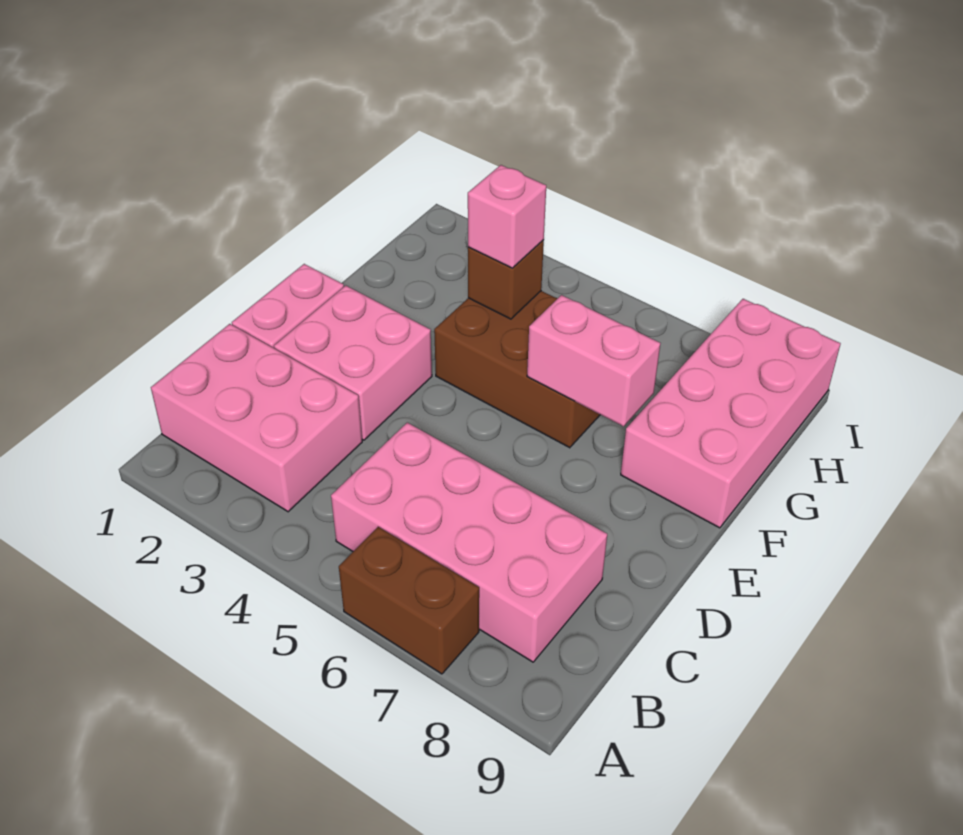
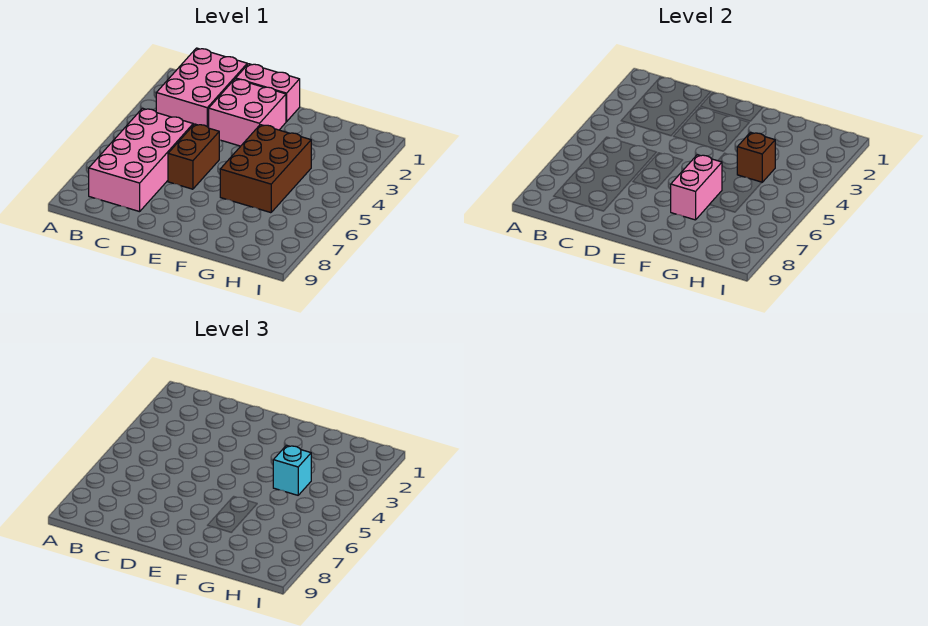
brown brick A6:A7 level 1 -> brown brick D5:D6 level 1
pink brick F8:I9 level 1 -> none
pink brick G4 level 3 -> cyan brick G4 level 3

